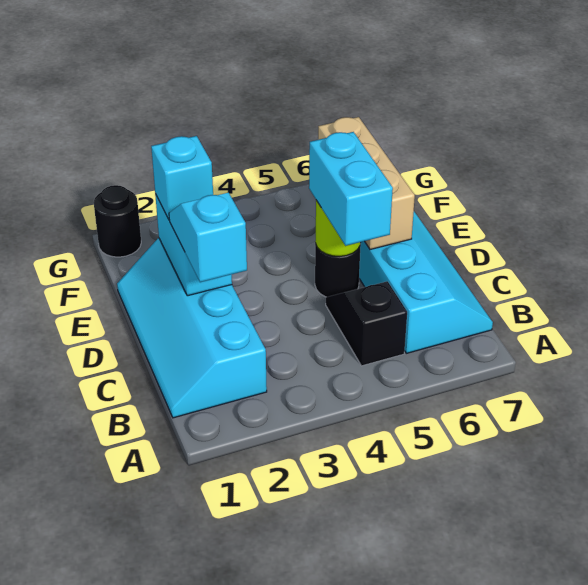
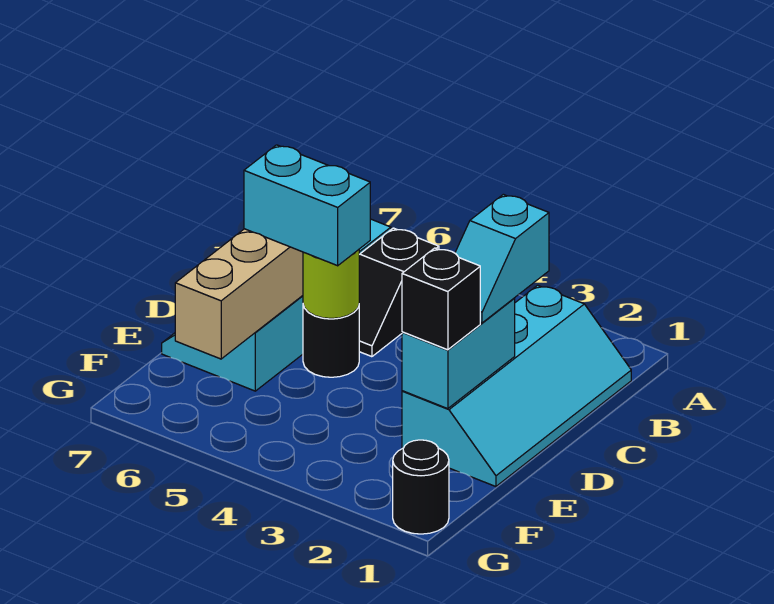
cyan brick C5:D5 level 3 -> cyan brick D5:D6 level 3
cyan brick E2 level 3 -> black brick E2 level 3

